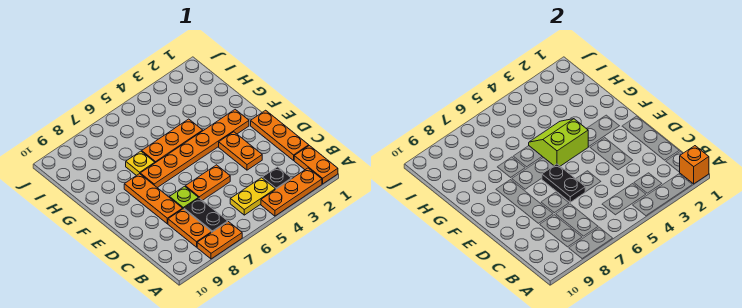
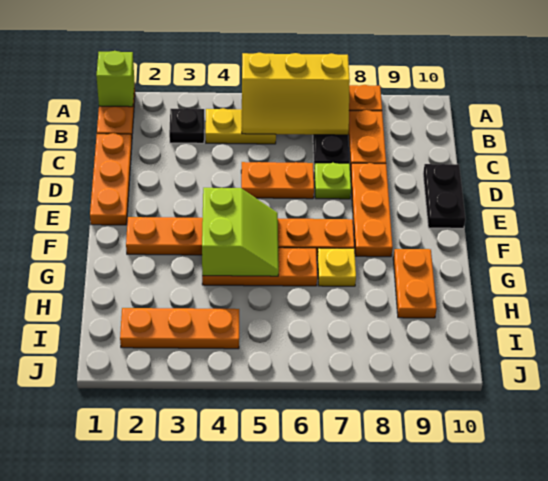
orange brick A1 level 2 -> lime brick A1 level 2
orange plate A2:A4 level 1 -> orange plate I2:I4 level 1
none -> yellow slope A5:B7 level 2 top A
orange plate D3:E3 level 1 -> orange plate G9:H9 level 1
black plate D6:E6 level 2 -> black plate D10:E10 level 1
lime slope F4:G5 level 2 top F -> lime slope F4:G5 level 2 top 4

